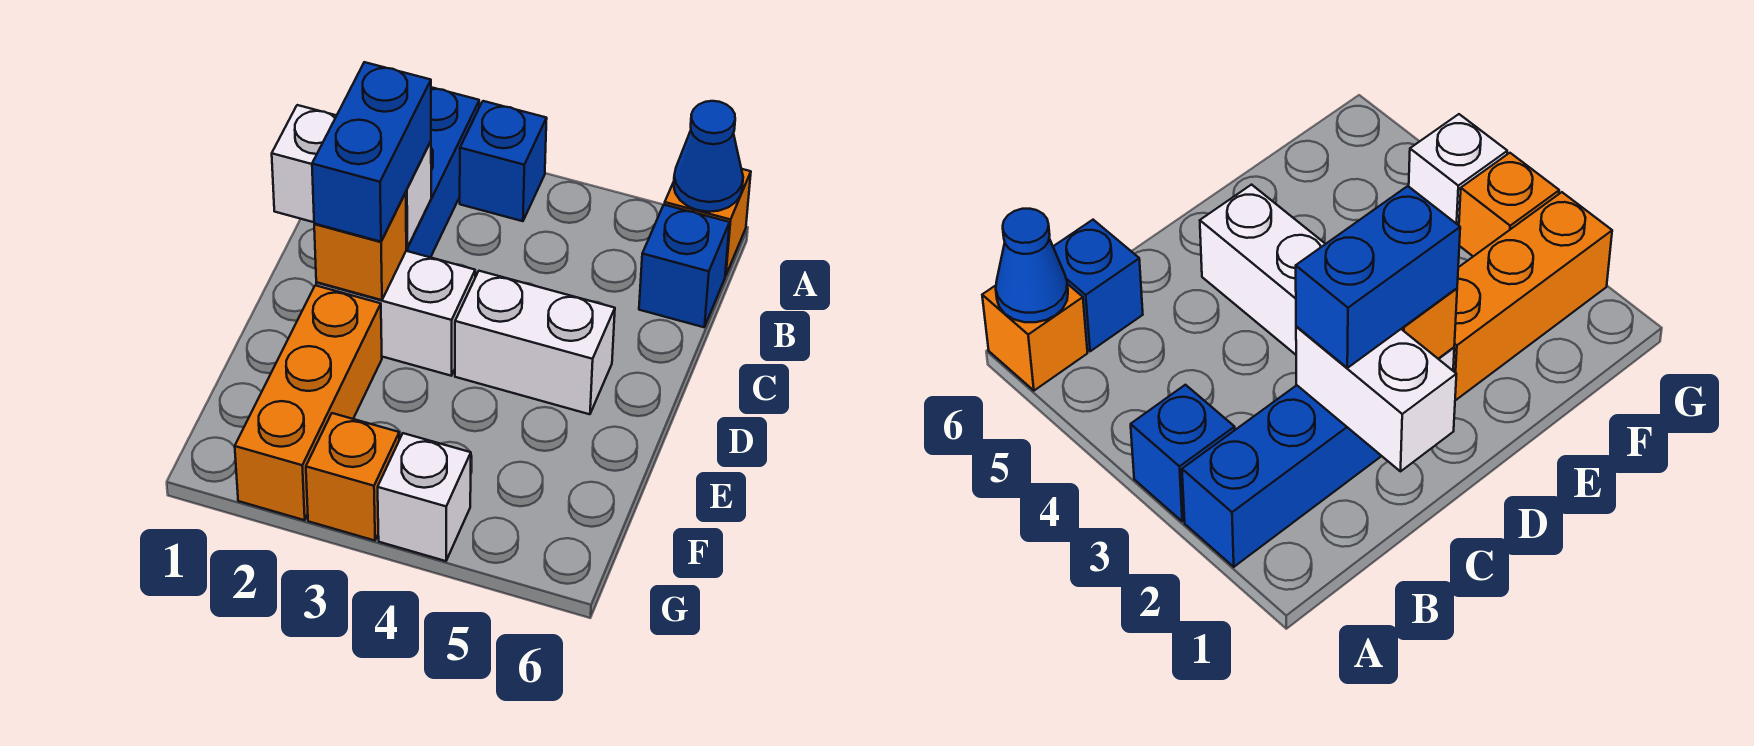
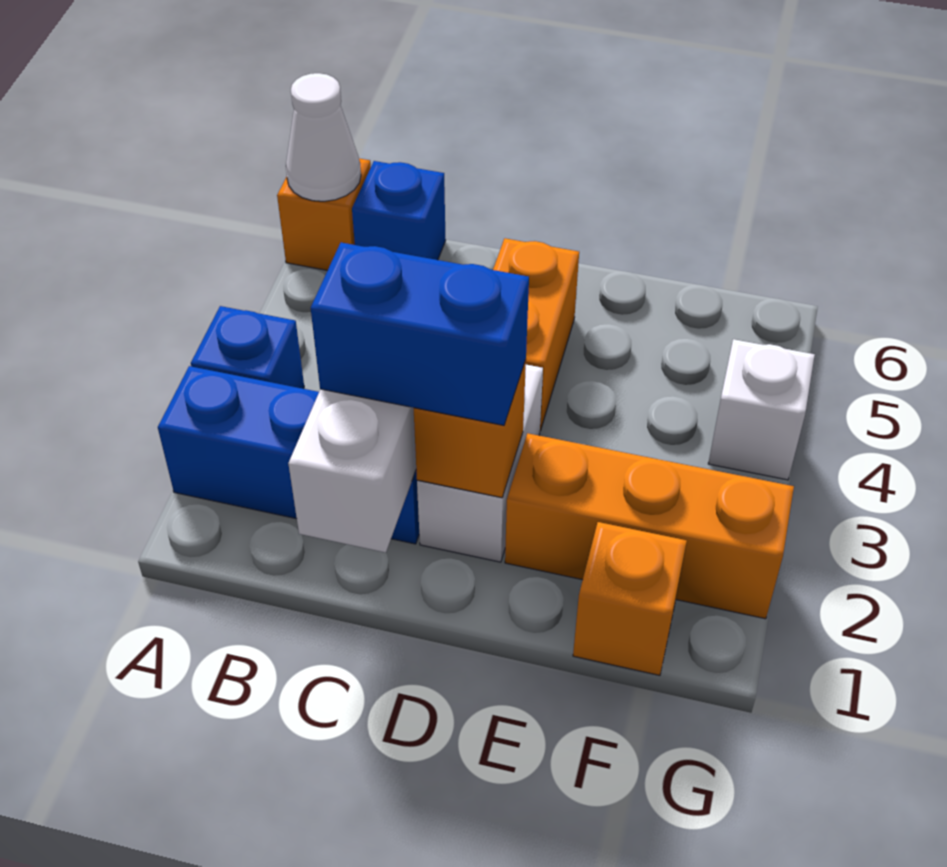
blue cone A6 level 2 -> white cone A6 level 2
white brick D4:D5 level 1 -> orange brick D4:D5 level 1
orange brick G3 level 1 -> orange brick F1 level 1

